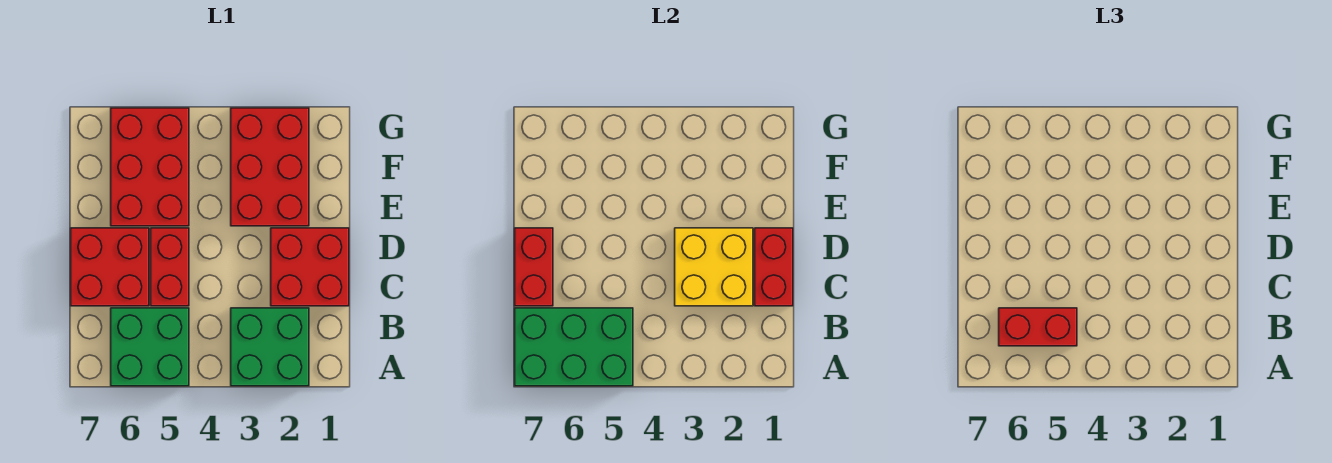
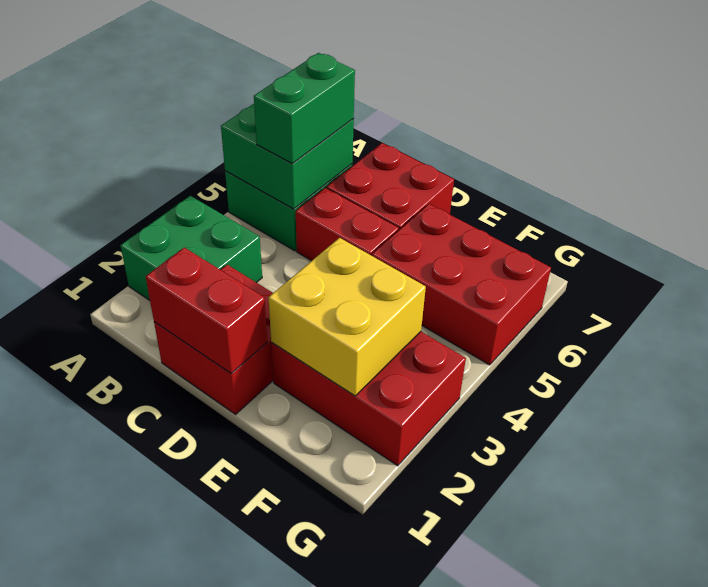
green brick A5:B7 level 2 -> green brick A5:B6 level 2
red brick B5:B6 level 3 -> green brick B5:B6 level 3
yellow brick C2:D3 level 2 -> yellow brick E2:F3 level 2
red brick C7:D7 level 2 -> none

